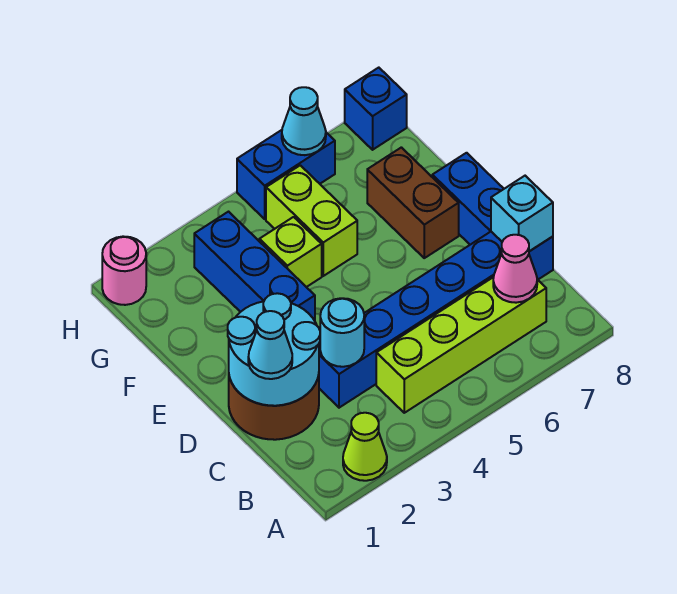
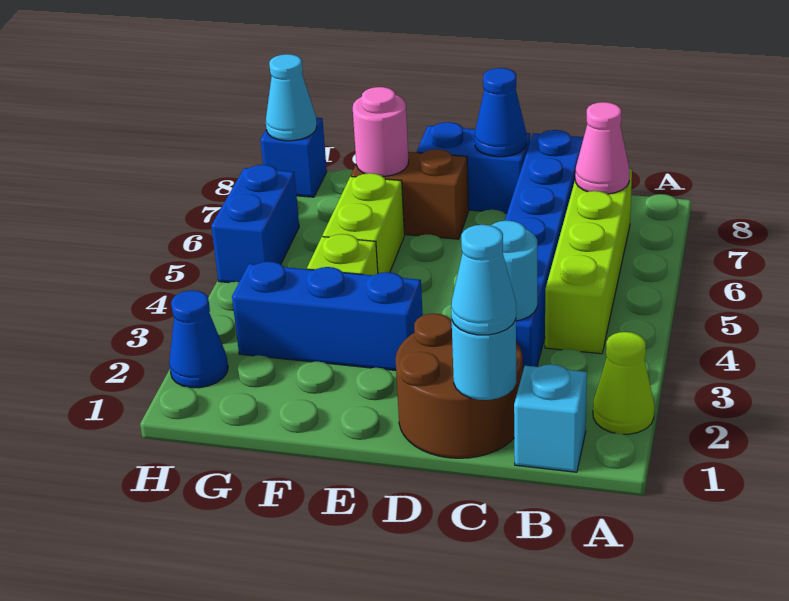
cyan round brick C1:D2 level 2 -> cyan round brick C1 level 2
cyan brick C8 level 2 -> cyan brick B1 level 1
none -> blue cone D8 level 2
lime brick F5:G5 level 1 -> lime brick F5:F6 level 1
pink round brick H1 level 1 -> pink round brick F7 level 2
none -> blue cone H2 level 1
cyan cone H6 level 2 -> cyan cone H8 level 2

